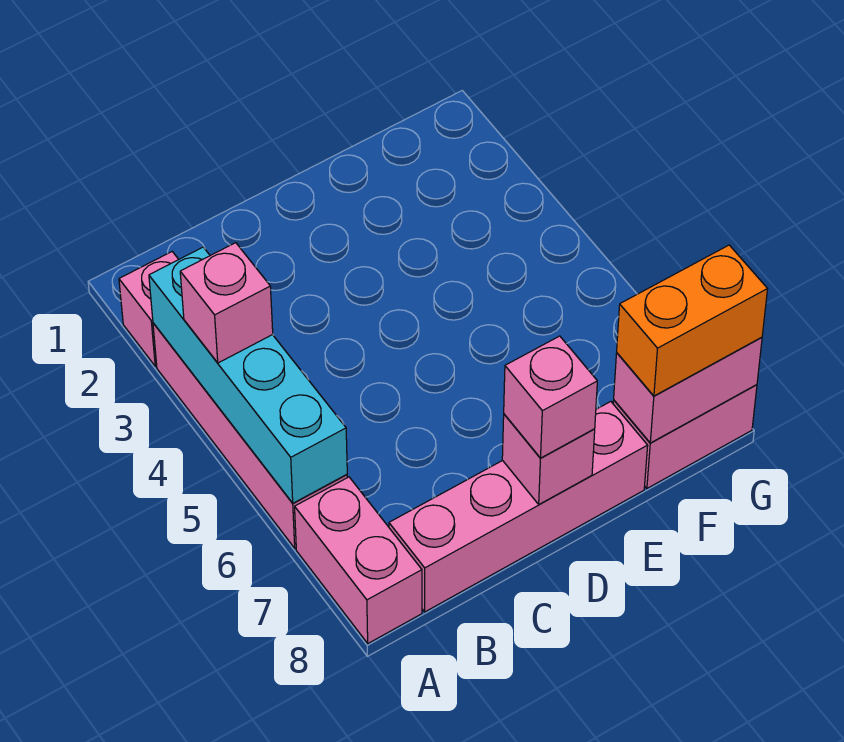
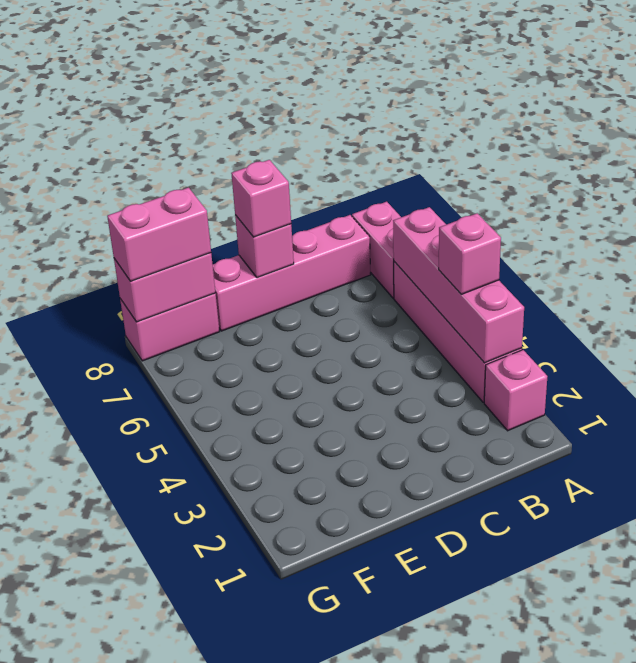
cyan brick A3:A6 level 2 -> pink brick A3:A6 level 2
orange brick F8:G8 level 3 -> pink brick F8:G8 level 3

